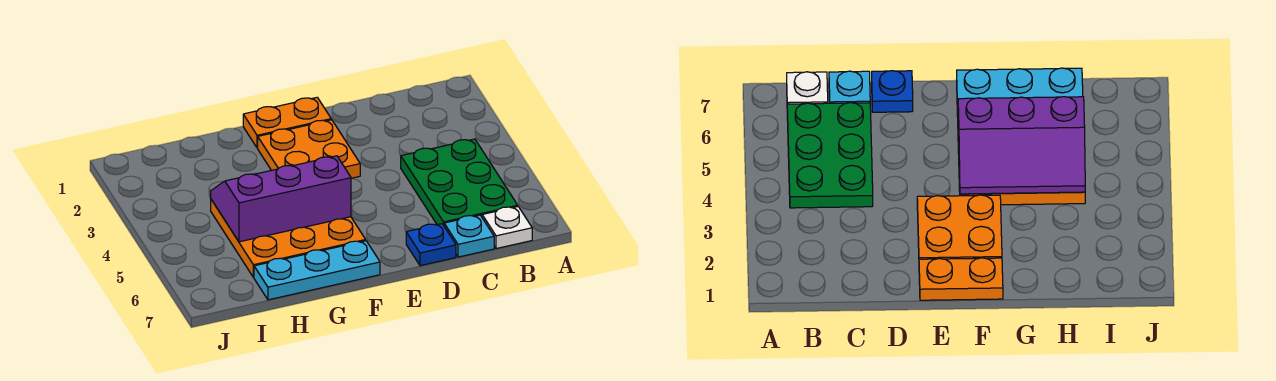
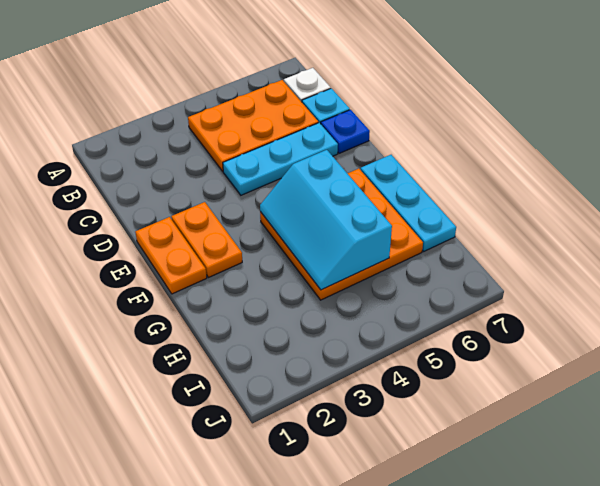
green plate B4:C6 level 1 -> orange plate B4:C6 level 1
none -> cyan plate D4:D6 level 1
orange plate E2:F3 level 1 -> orange plate E2:F2 level 1
purple slope F4:H5 level 2 top 5 -> cyan slope F4:H5 level 2 top 5

